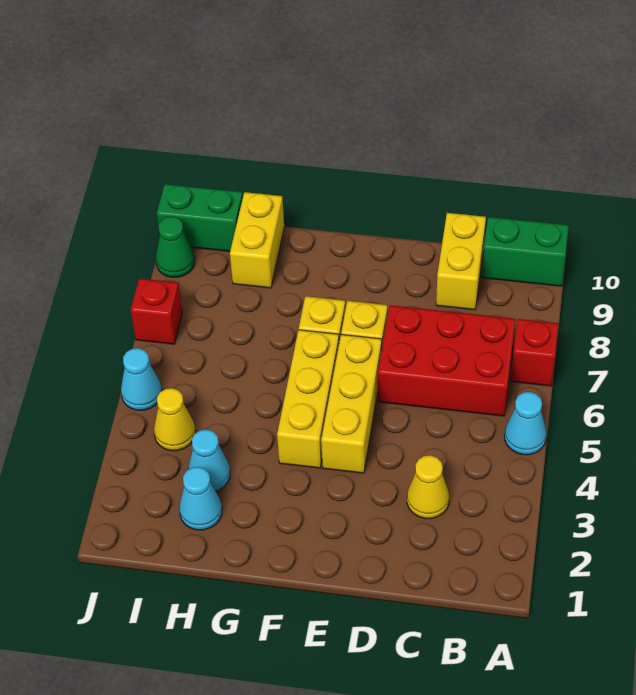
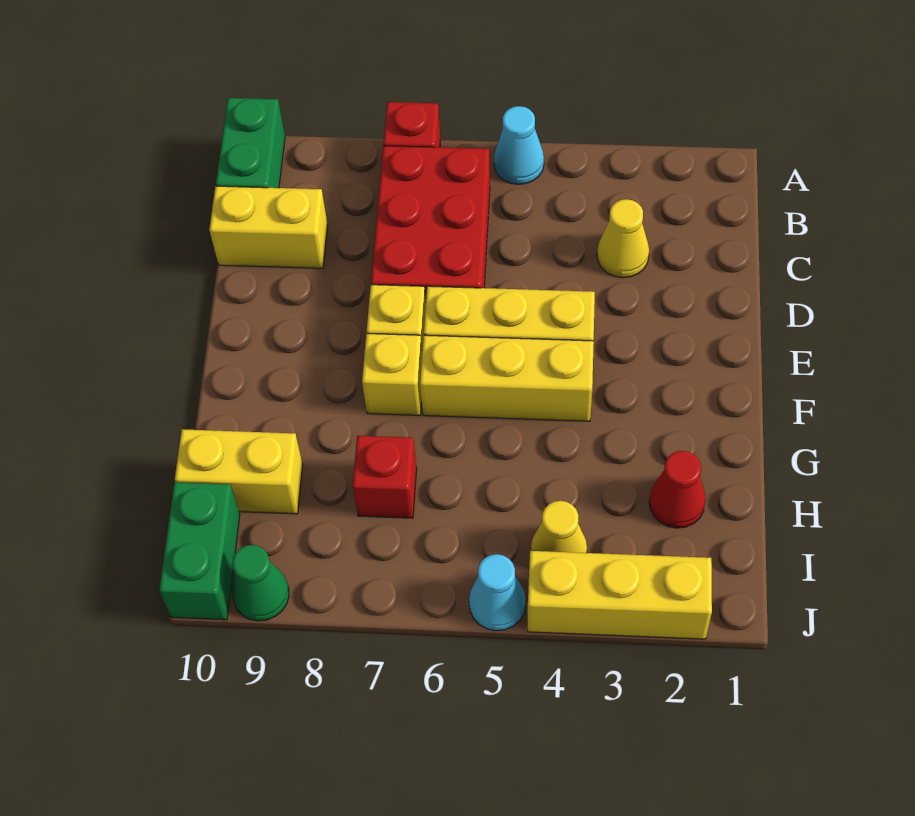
cyan cone H2 level 1 -> red cone H2 level 1
cyan cone H3 level 1 -> none
none -> yellow brick J2:J4 level 1
red brick J7 level 1 -> red brick H7 level 1

